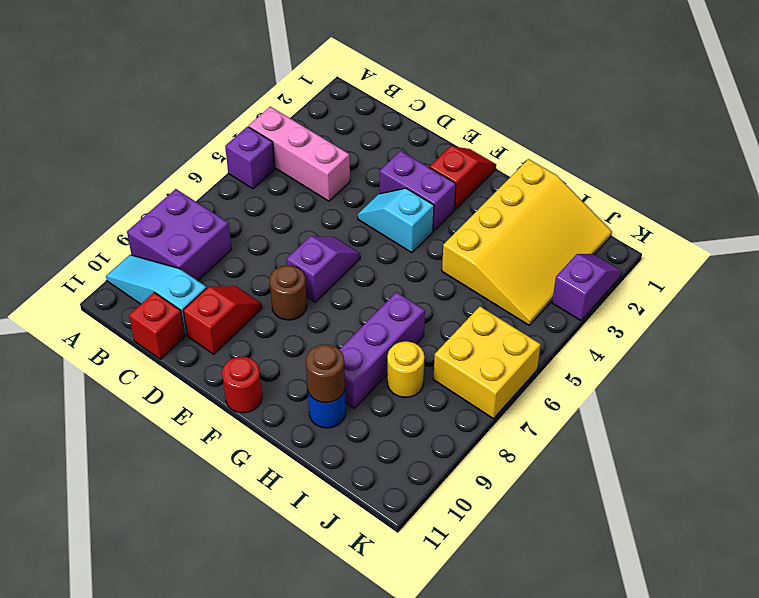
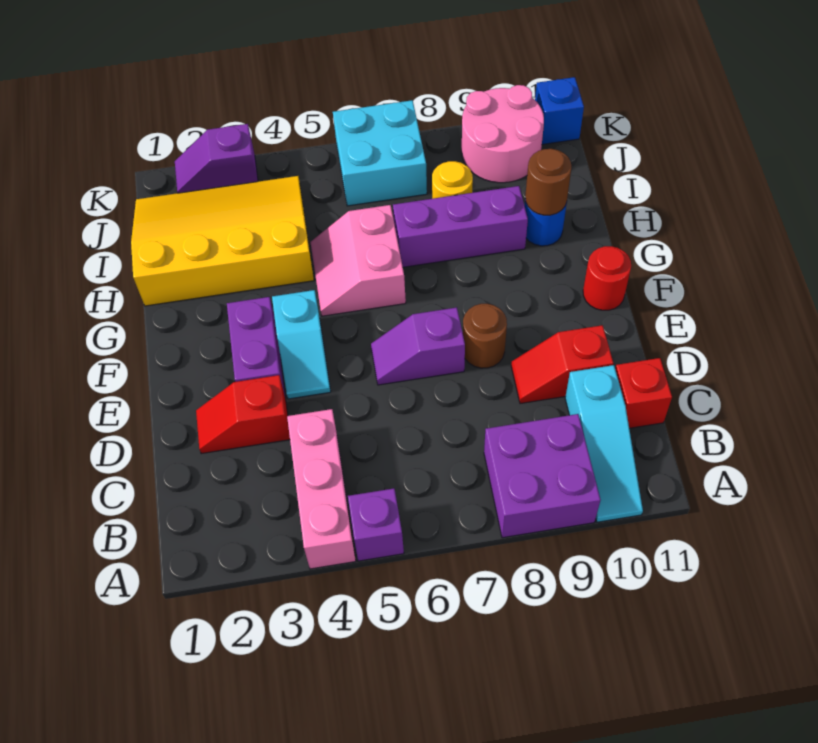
red slope F1:F2 level 1 top 2 -> red slope D2:D3 level 1 top 3
none -> pink slope G5:H6 level 1 top 6
yellow brick J6:K7 level 1 -> cyan brick J6:K7 level 1
none -> pink round brick J9:K10 level 1
none -> blue brick K11 level 1

